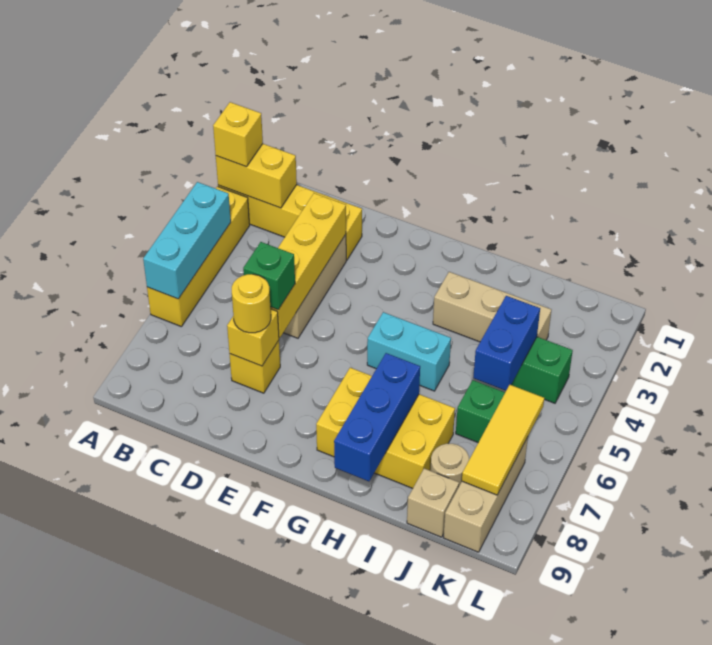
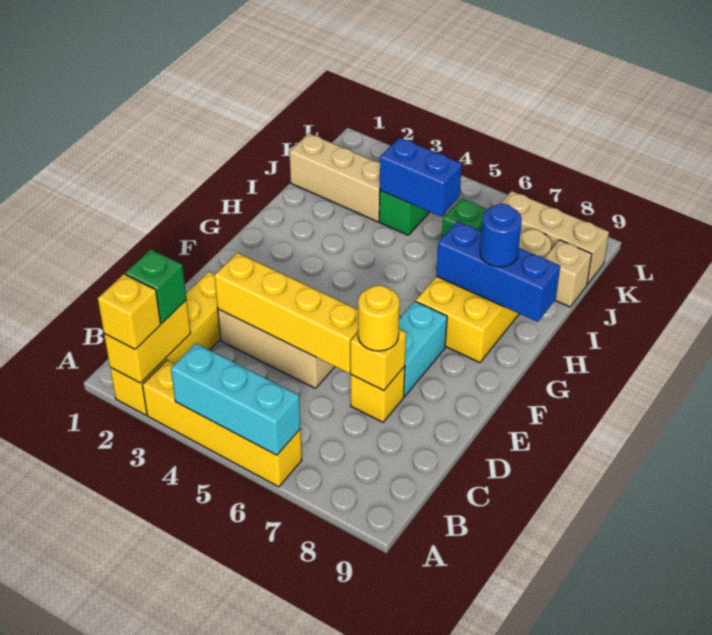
green brick D6 level 3 -> green brick B2 level 3
cyan brick G5:H5 level 1 -> cyan brick E7:F7 level 1
tan brick H3:J3 level 1 -> tan brick J1:J3 level 1
none -> blue round brick H8 level 3
yellow tile K6:K8 level 2 -> none

